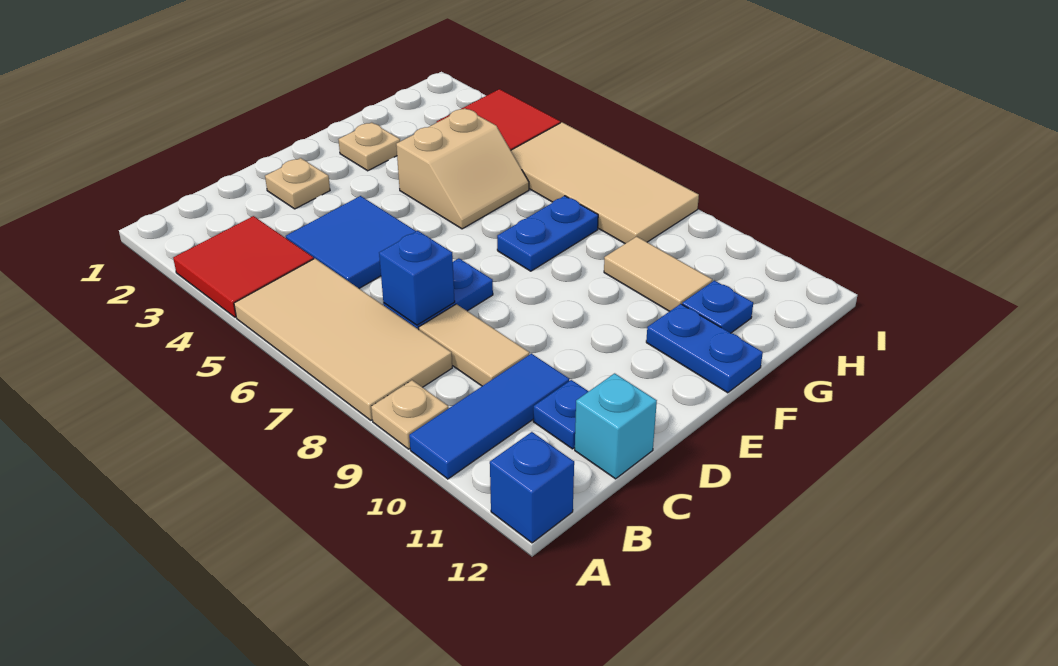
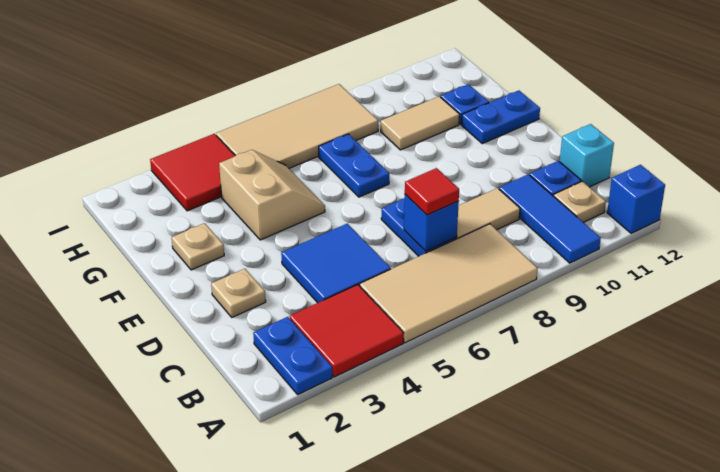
none -> blue plate A2:B2 level 1
tan plate A9 level 1 -> tan plate B11 level 1
none -> red tile C7 level 3

